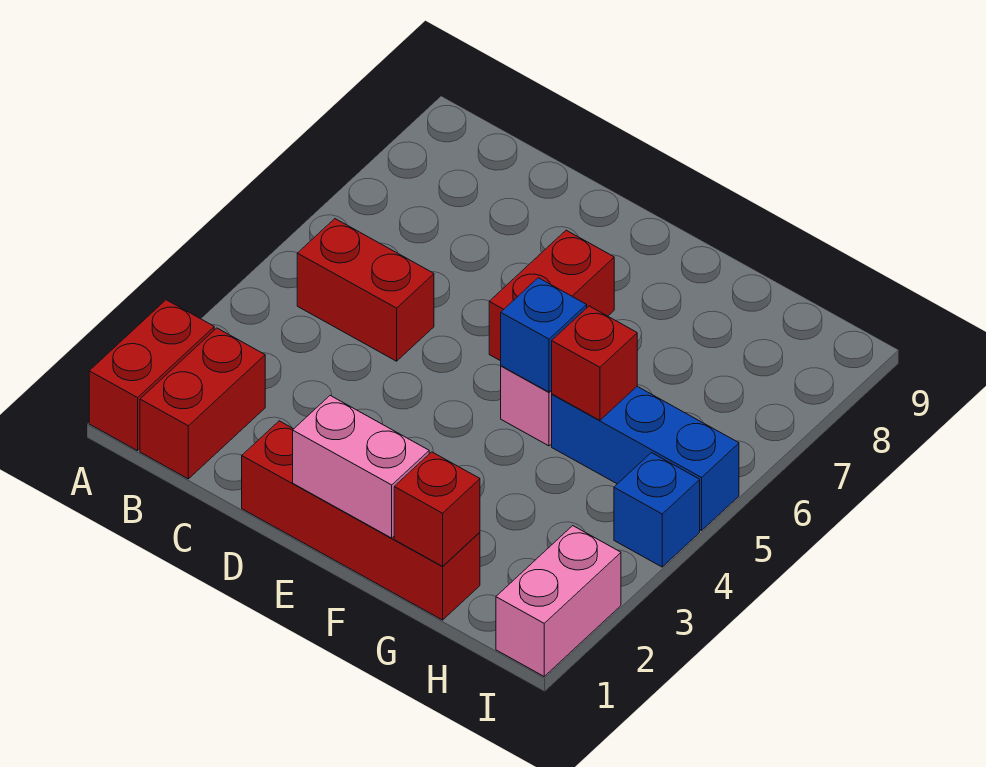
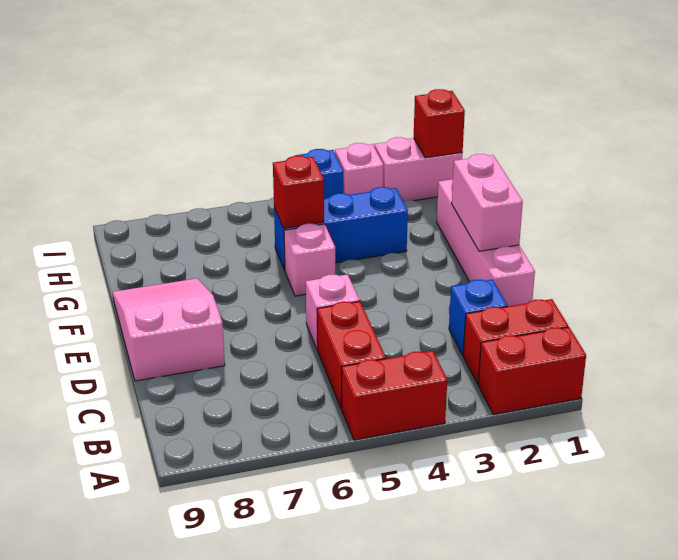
red brick D1:G1 level 1 -> pink brick D1:G1 level 1
none -> pink brick D5 level 1
none -> pink slope D8:F9 level 1 top D
red brick E6:E7 level 1 -> red brick A4:A5 level 1
blue brick F5 level 2 -> blue brick C2 level 1
red brick G1 level 2 -> red brick I1 level 2
blue brick G5:I5 level 1 -> blue brick G3:G5 level 1
none -> pink brick I3 level 1

